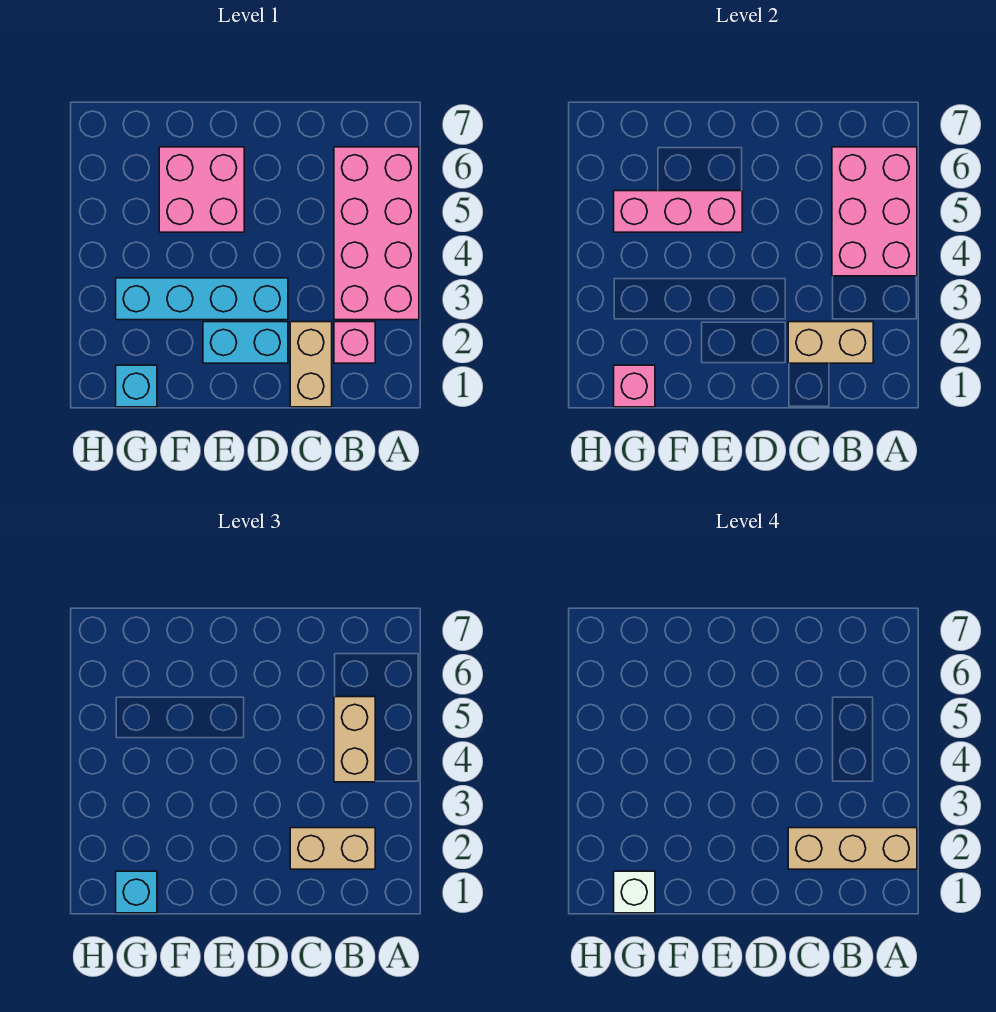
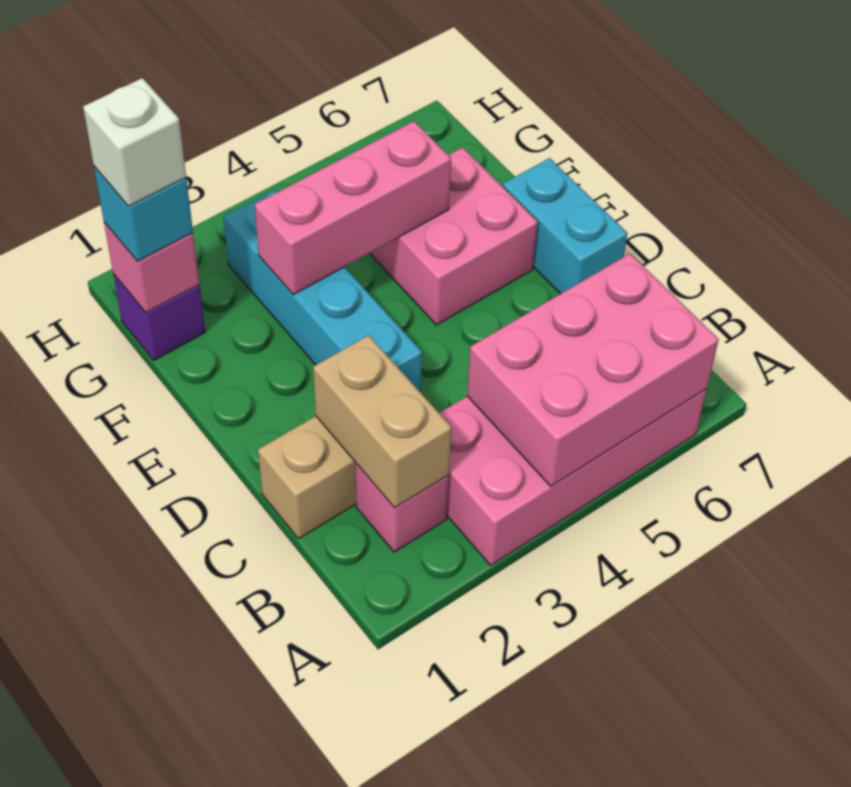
tan brick A2:C2 level 4 -> none
tan brick B2:C2 level 3 -> none
tan brick B4:B5 level 3 -> none
cyan brick D2:E2 level 1 -> cyan brick D7:E7 level 1
pink brick E5:G5 level 2 -> pink brick F3:F5 level 2
cyan brick G1 level 1 -> purple brick G1 level 1

